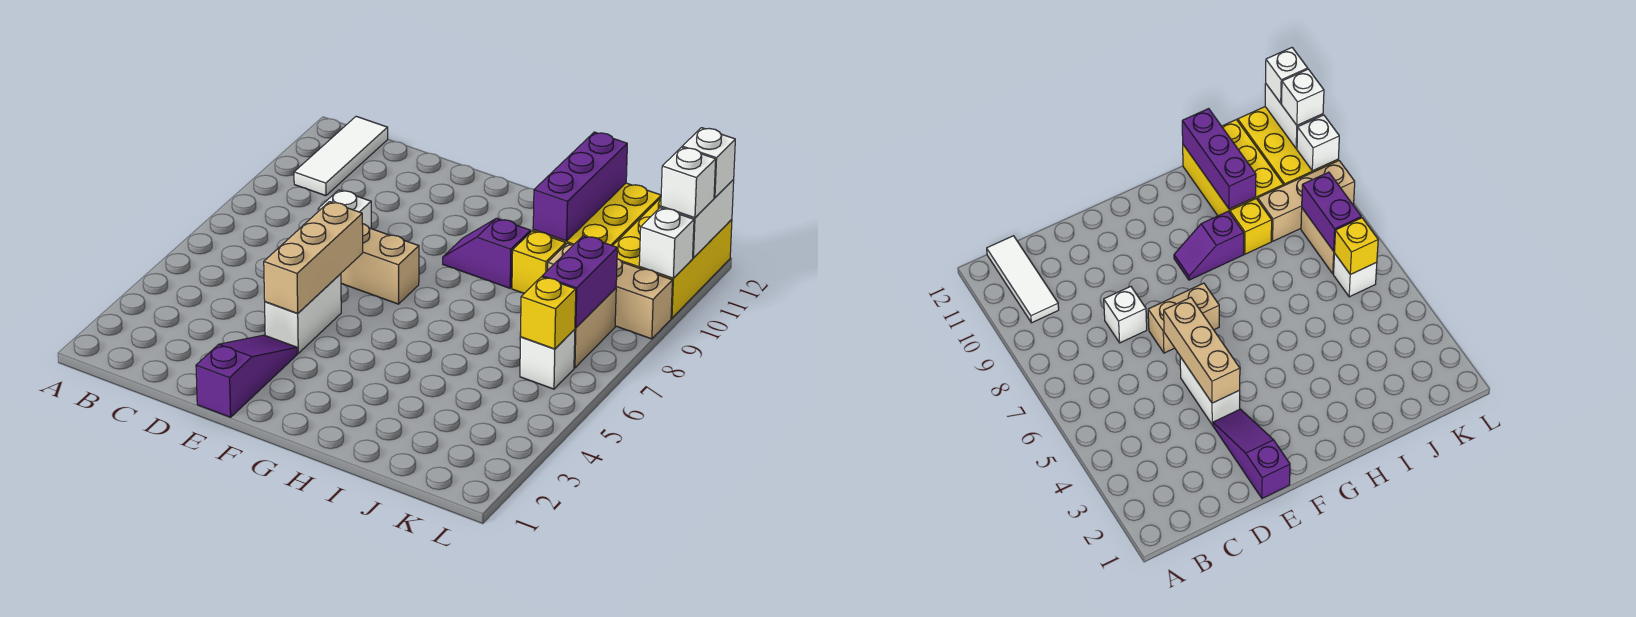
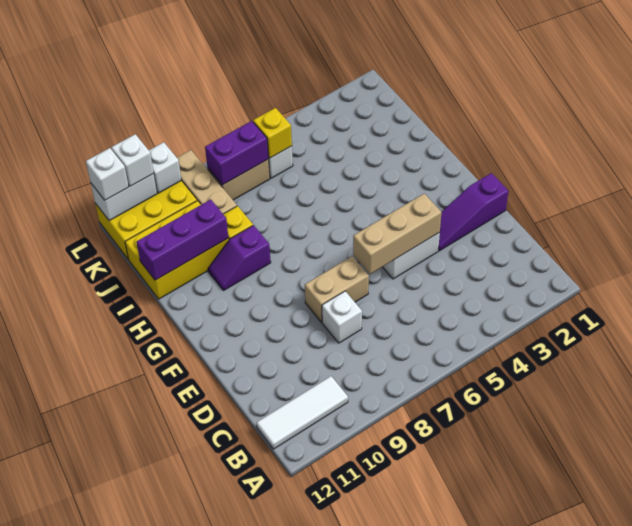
tan brick E7:F7 level 1 -> tan brick E7:E8 level 1
purple slope G9:H9 level 1 top H -> purple slope H9:H10 level 1 top 9

